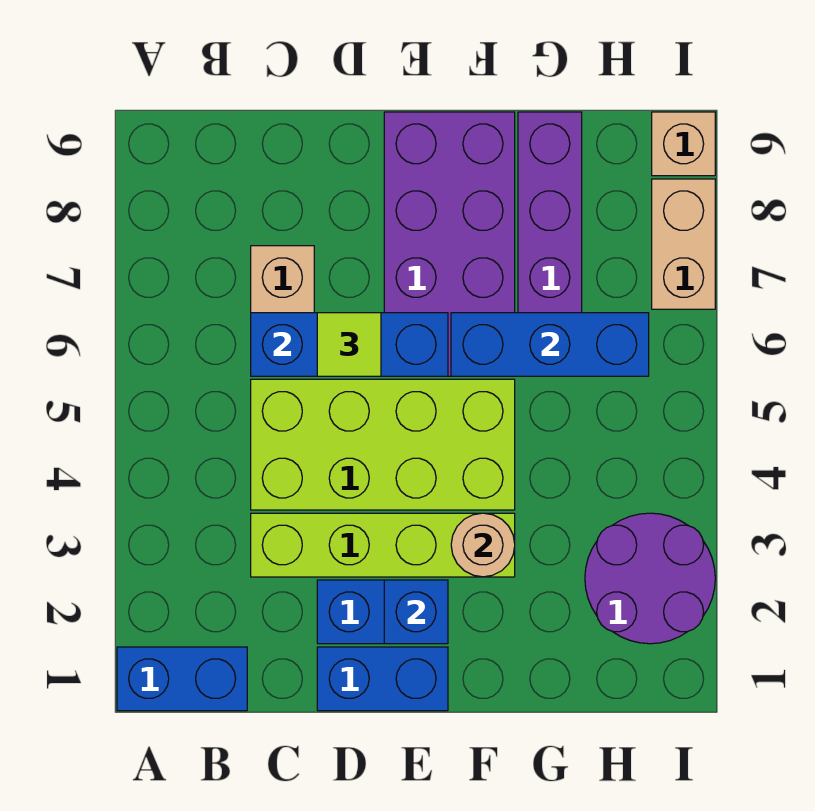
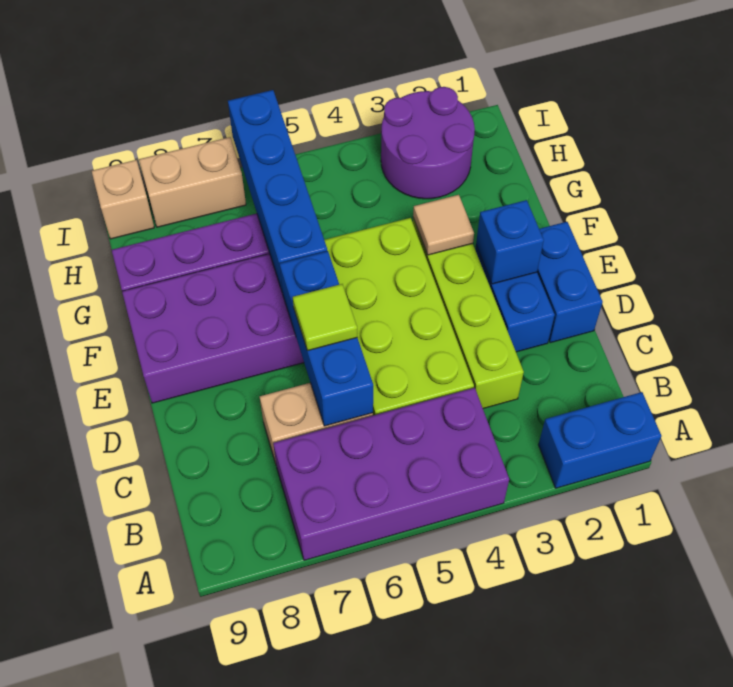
blue brick A1:B1 level 1 -> blue brick A1:A2 level 1
none -> purple brick A4:B7 level 1
tan round brick F3 level 2 -> tan tile F3 level 2
blue brick F6:H6 level 2 -> blue brick F6:I6 level 2

